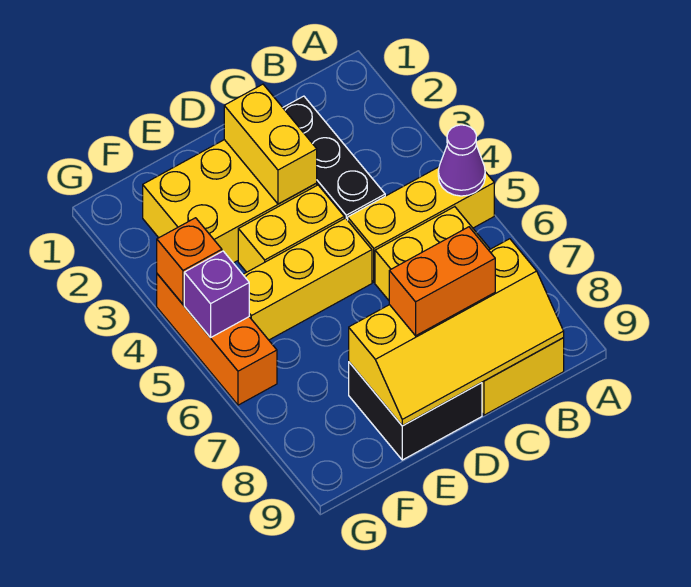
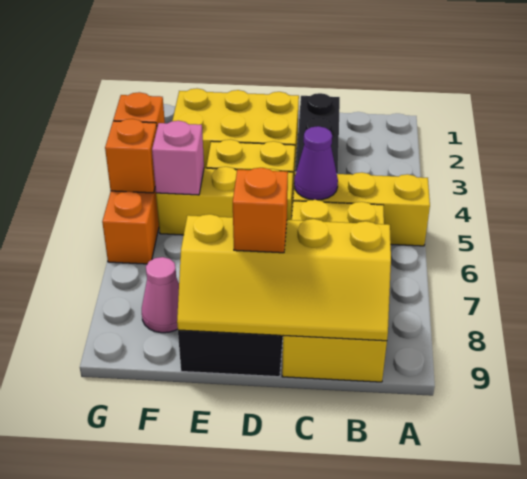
purple cone A5 level 2 -> purple cone C5 level 2
orange brick C8:D8 level 3 -> orange brick D8 level 3
yellow brick D2:D3 level 2 -> none
none -> pink brick F5 level 2
none -> pink cone F8 level 1
purple brick G5 level 2 -> orange brick G5 level 2

